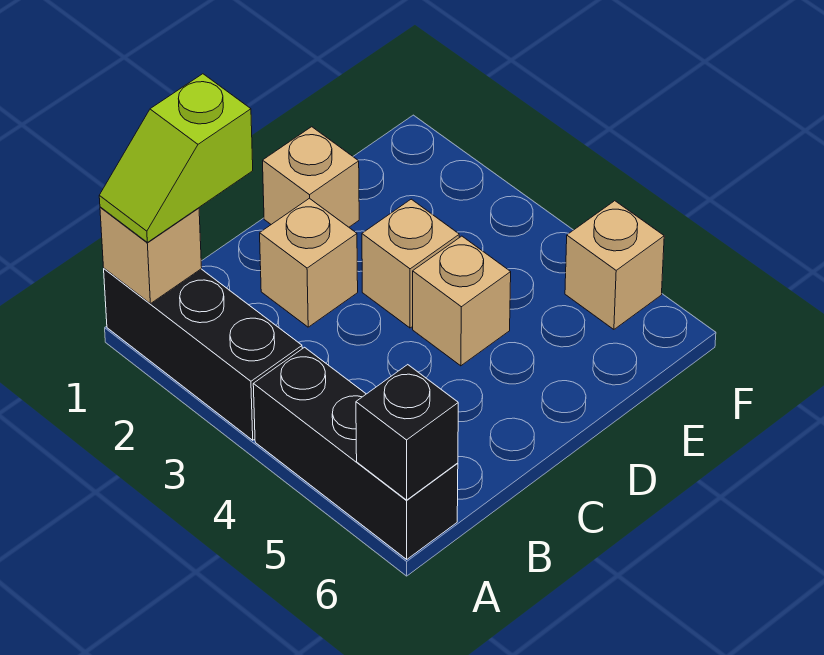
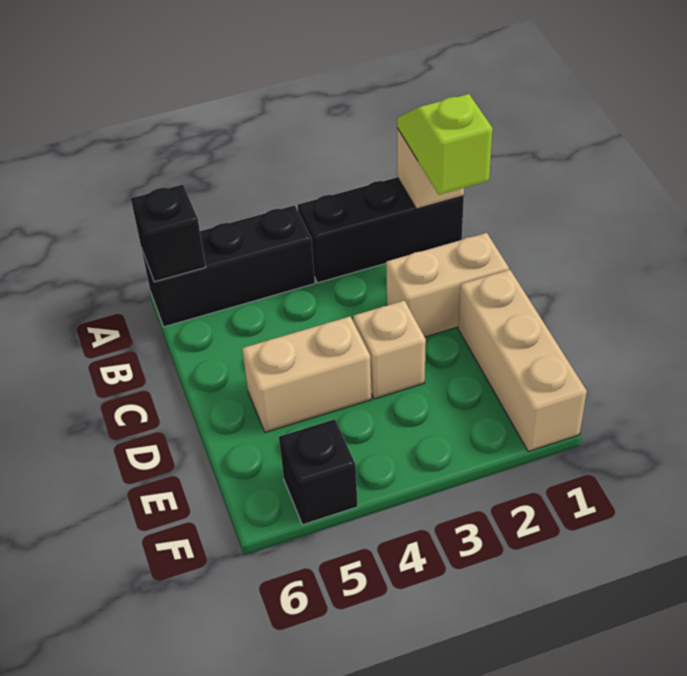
tan brick C2 level 1 -> tan brick C1:C2 level 1
tan brick D1 level 1 -> tan brick D1:F1 level 1
tan brick D4 level 1 -> tan brick D4:D5 level 1
tan brick F5 level 1 -> black brick F5 level 1

